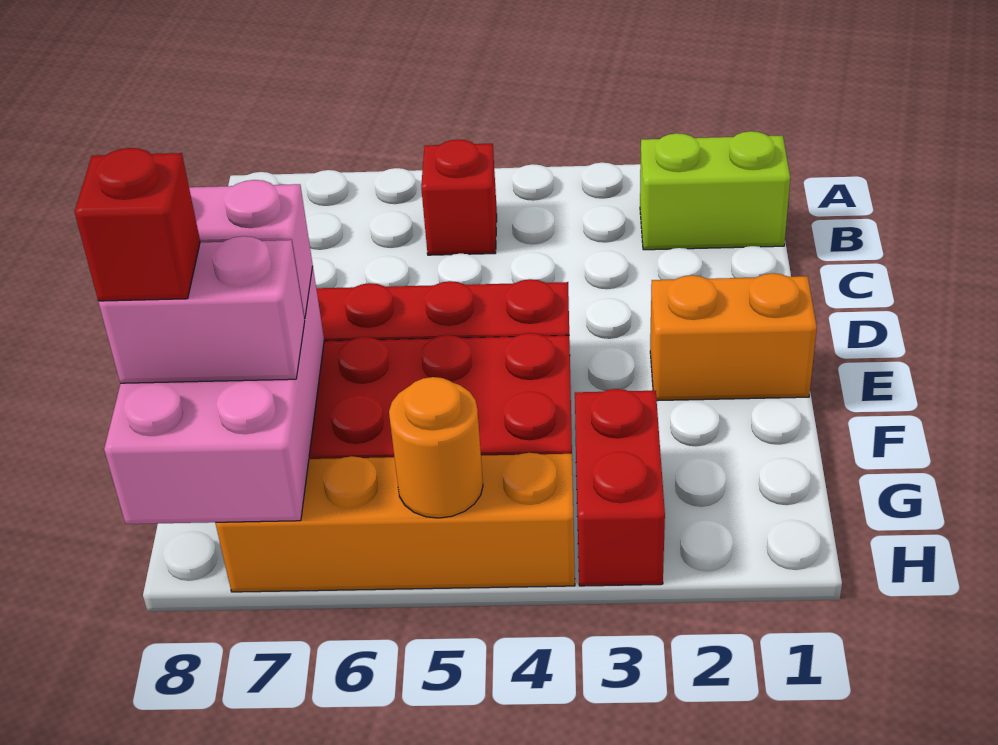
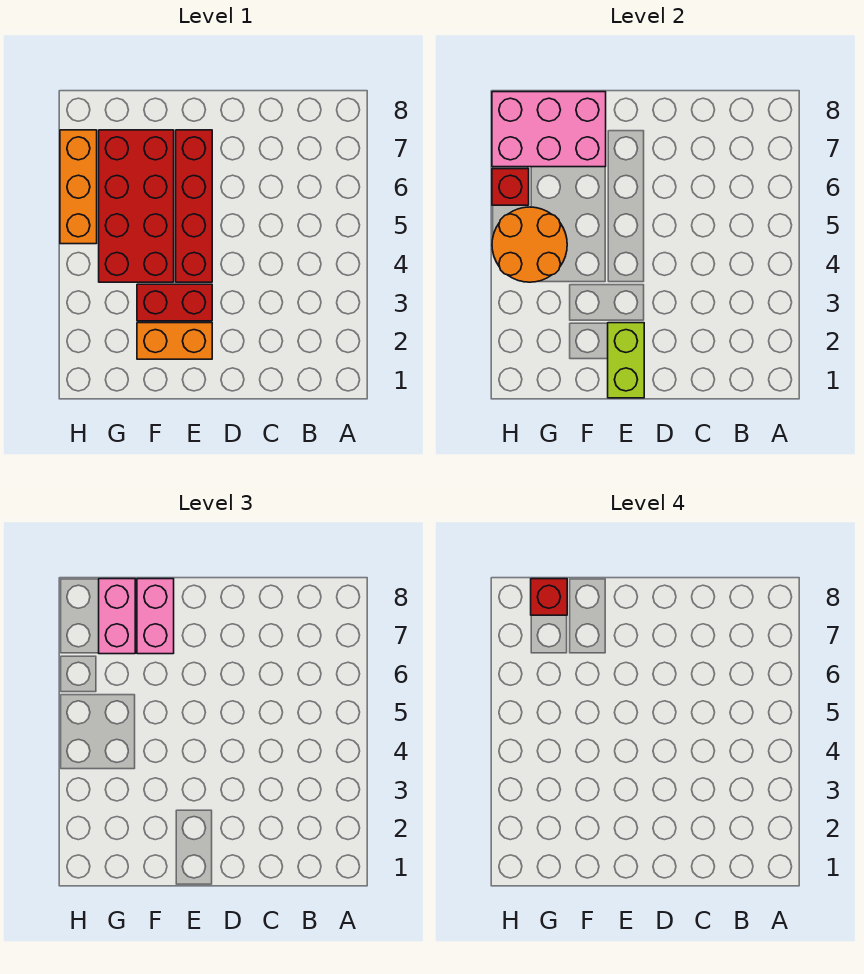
lime brick B1:B2 level 1 -> lime brick E1:E2 level 2
red brick B5 level 1 -> red brick H6 level 2
orange brick E1:E2 level 1 -> orange brick E2:F2 level 1
red brick G3:H3 level 1 -> red brick E3:F3 level 1
orange brick H4:H7 level 1 -> orange brick H5:H7 level 1
orange round brick H5 level 2 -> orange round brick G4:H5 level 2

